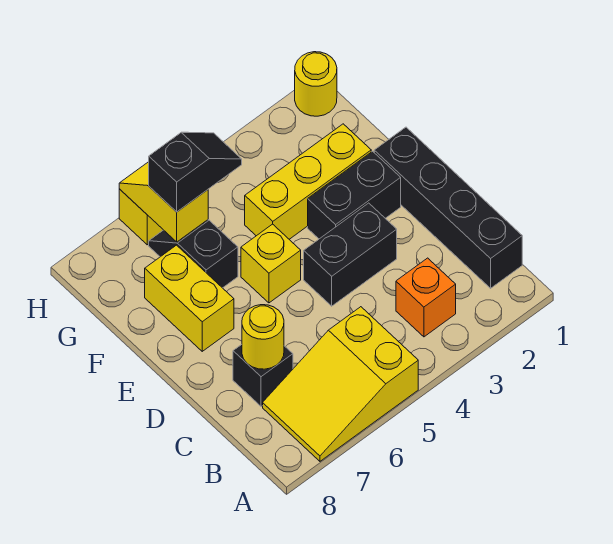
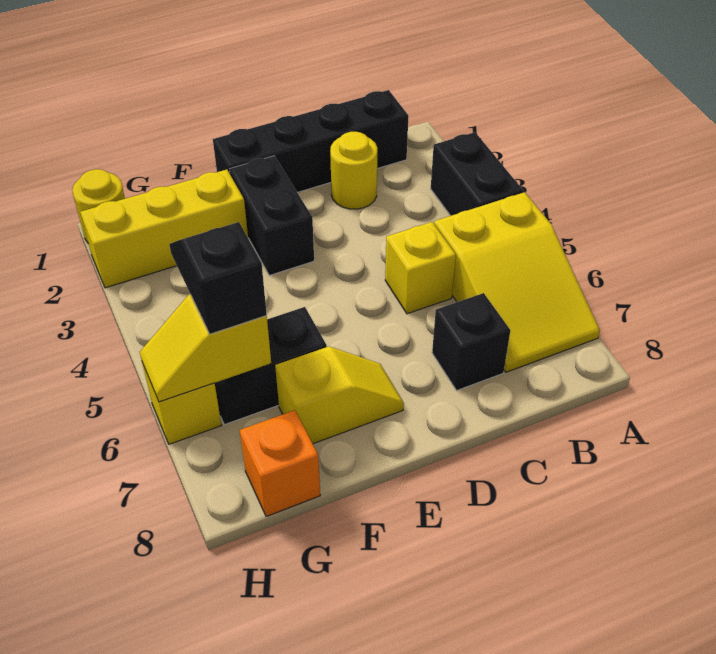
orange brick B3 level 1 -> orange brick G8 level 1
yellow round brick C7 level 2 -> yellow round brick C2 level 1
black brick D3:D4 level 1 -> black brick A3:A4 level 1
yellow brick E5 level 1 -> yellow brick C5 level 1
yellow brick E7:F7 level 1 -> yellow slope E7:F7 level 1 top F
yellow brick F2:F4 level 1 -> yellow brick F2:H2 level 1

